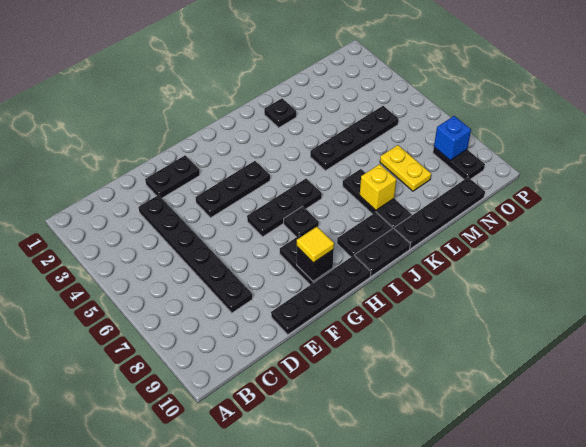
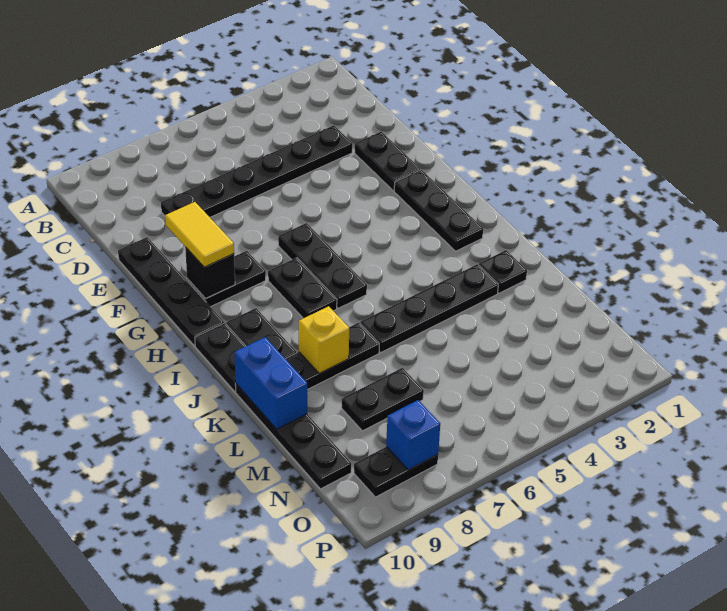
black plate F4:H4 level 1 -> black plate G2:I2 level 1
yellow tile G9 level 3 -> yellow tile F9:G9 level 3
black plate H7 level 1 -> black plate H7:I7 level 1
black plate K5:N5 level 1 -> black plate K3:K6 level 1
none -> blue brick K10:L10 level 2
yellow plate M7:M8 level 1 -> black plate M7:M8 level 1

